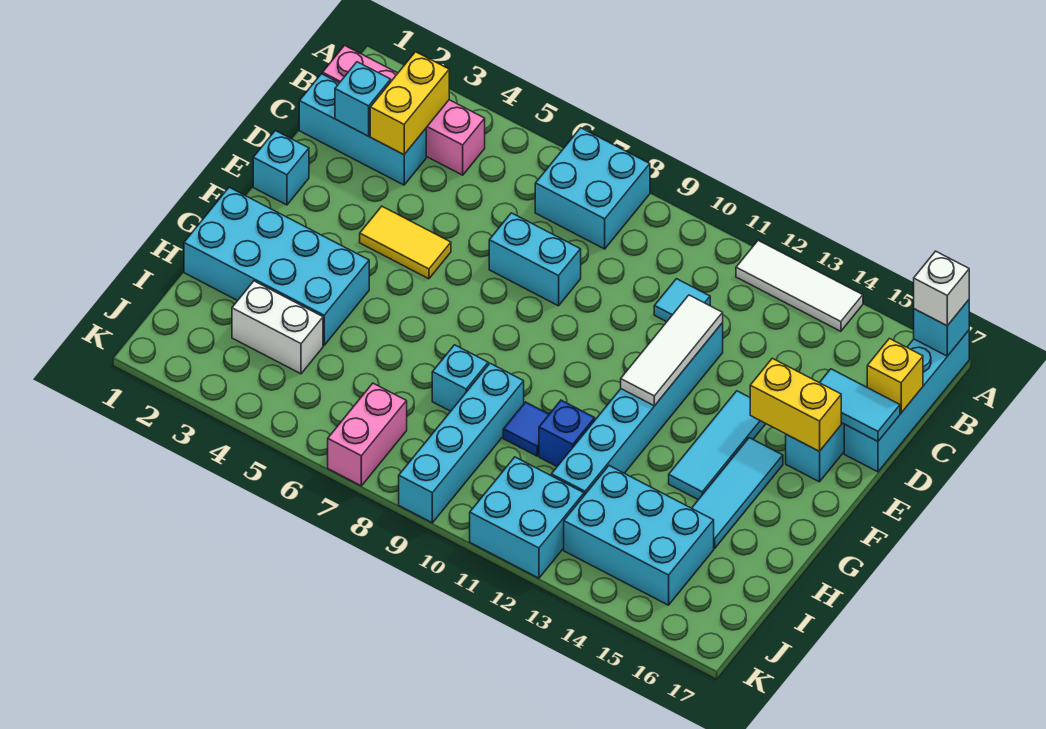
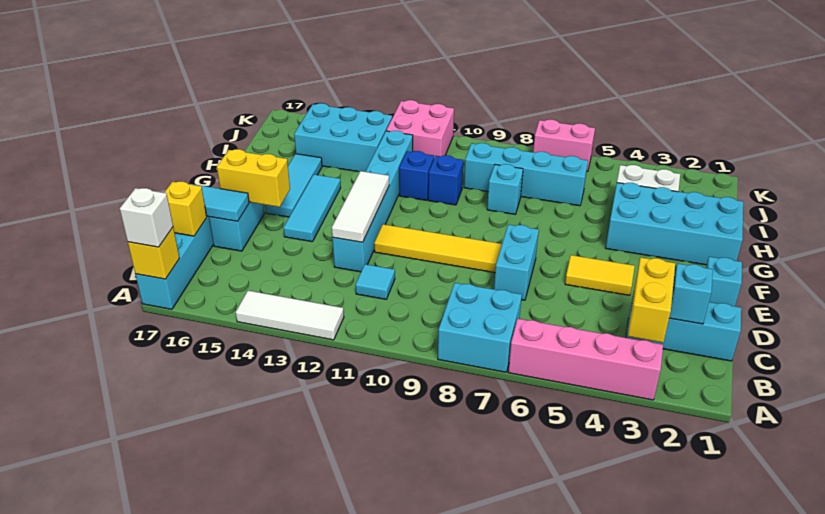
cyan brick A17 level 2 -> yellow brick A17 level 2
pink brick B1:B4 level 1 -> pink brick A3:A6 level 1
cyan brick D7:D8 level 1 -> cyan brick D7:E7 level 1
none -> yellow tile E8:E11 level 1
cyan brick H9:K9 level 1 -> cyan brick I6:I9 level 1
blue tile H10 level 1 -> blue brick H10 level 1
pink brick J7:K7 level 1 -> pink brick K6:K7 level 1
cyan brick J11:K12 level 1 -> pink brick J11:K12 level 1

